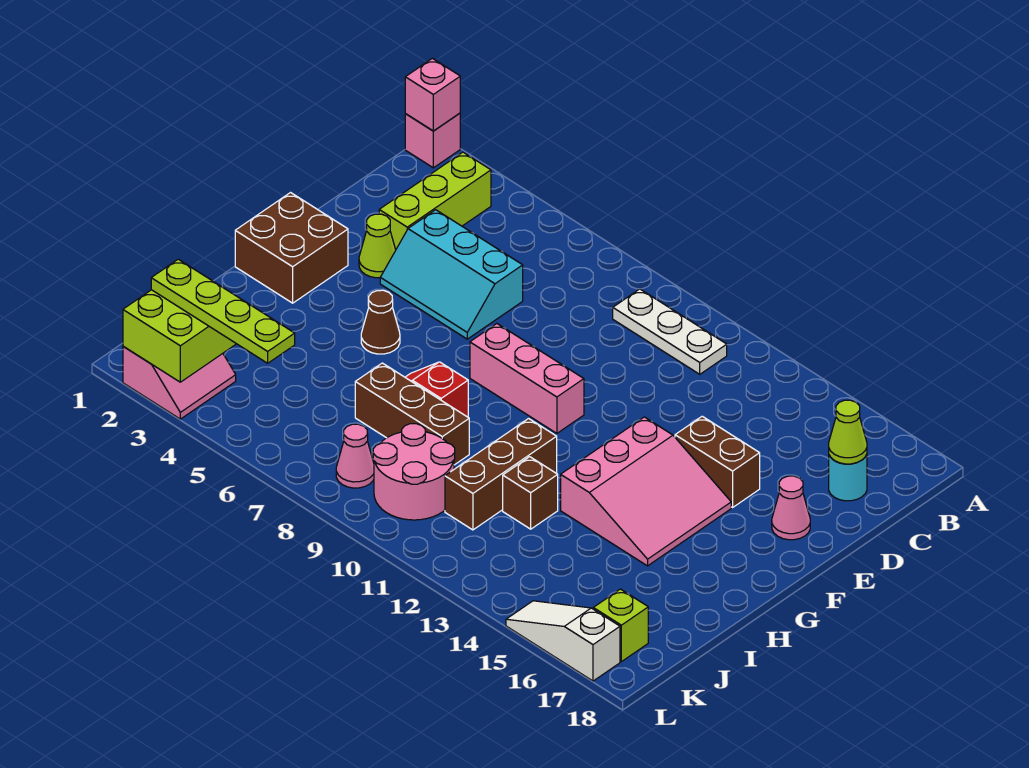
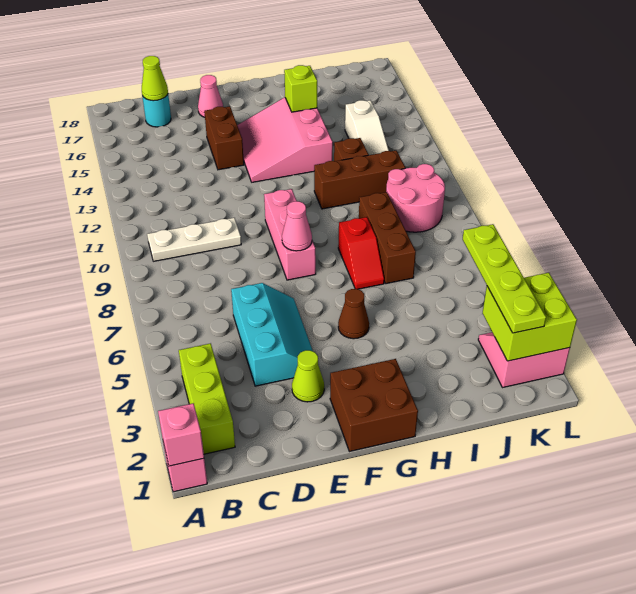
lime brick B3:D3 level 1 -> lime brick B2:B4 level 1
white plate B9:B11 level 1 -> white plate B10:D10 level 1
pink slope F13:H15 level 1 top 13 -> pink slope F13:H15 level 1 top H
pink cone K8 level 1 -> pink cone F8 level 2
lime brick K17 level 1 -> lime brick H15 level 2
white slope L15:L17 level 1 top 17 -> white slope J12:J14 level 1 top 14

